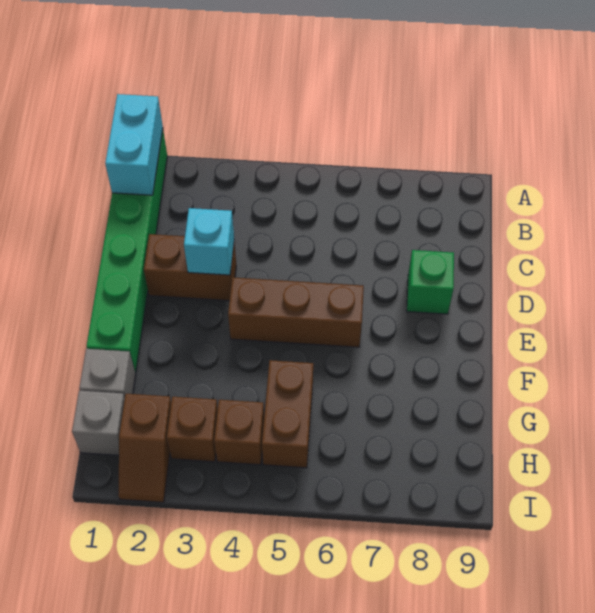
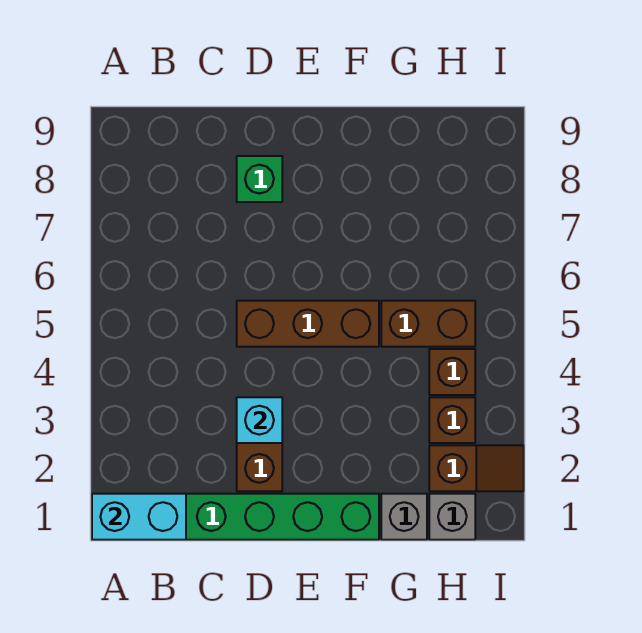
brown brick E4:E6 level 1 -> brown brick D5:F5 level 1

